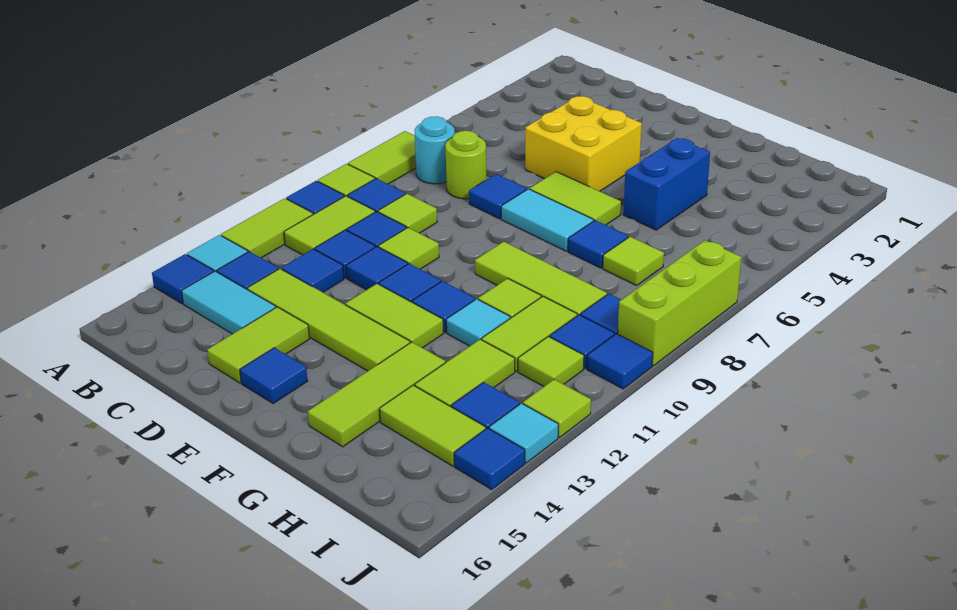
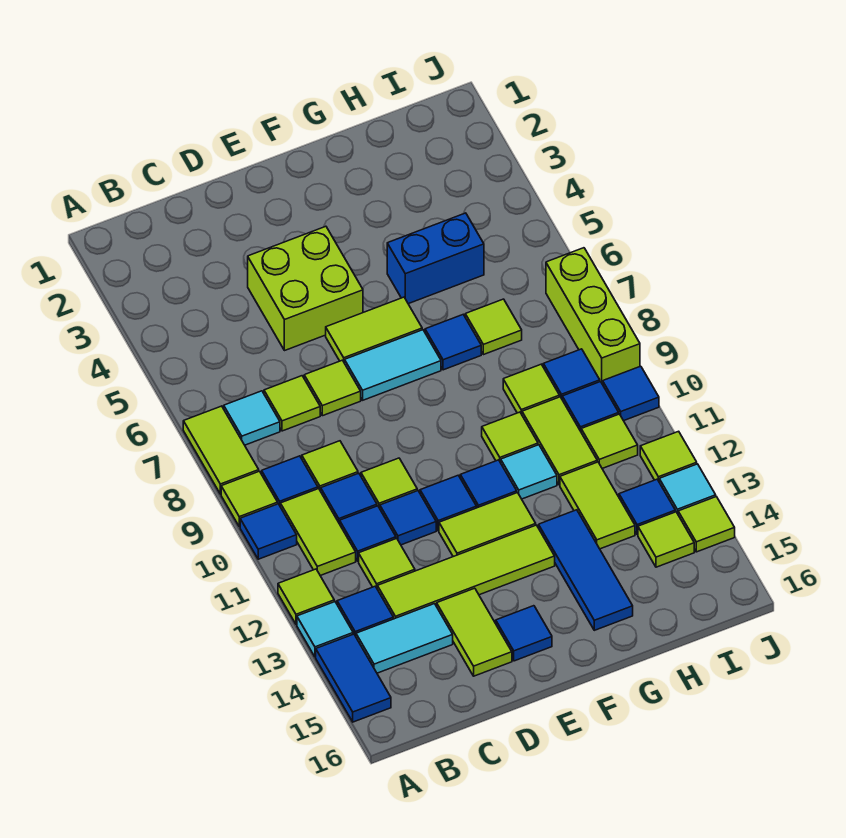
lime tile A11:A12 level 1 -> lime tile A12 level 1
blue tile A14 level 1 -> blue tile A14:A15 level 1
cyan round brick B7 level 1 -> cyan tile B7 level 1
lime round brick C7 level 1 -> lime tile C7 level 1
blue tile C12 level 1 -> lime tile C12 level 1
yellow brick D4:E5 level 1 -> lime brick D4:E5 level 1
blue tile D7 level 1 -> lime tile D7 level 1
lime tile F9:H9 level 1 -> lime tile H9 level 1
blue brick G4:G5 level 1 -> blue brick G5:H5 level 1
lime tile G13:G15 level 1 -> blue tile G13:G15 level 1
lime tile H14:I14 level 1 -> lime tile I14 level 1
blue tile J14 level 1 -> lime tile J14 level 1

